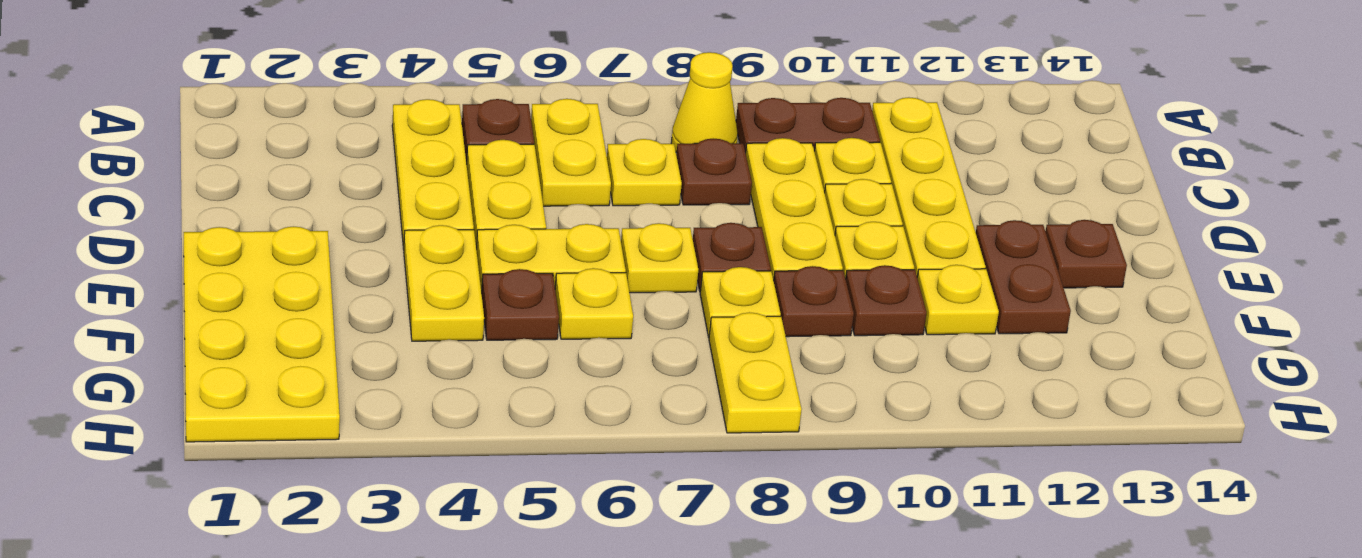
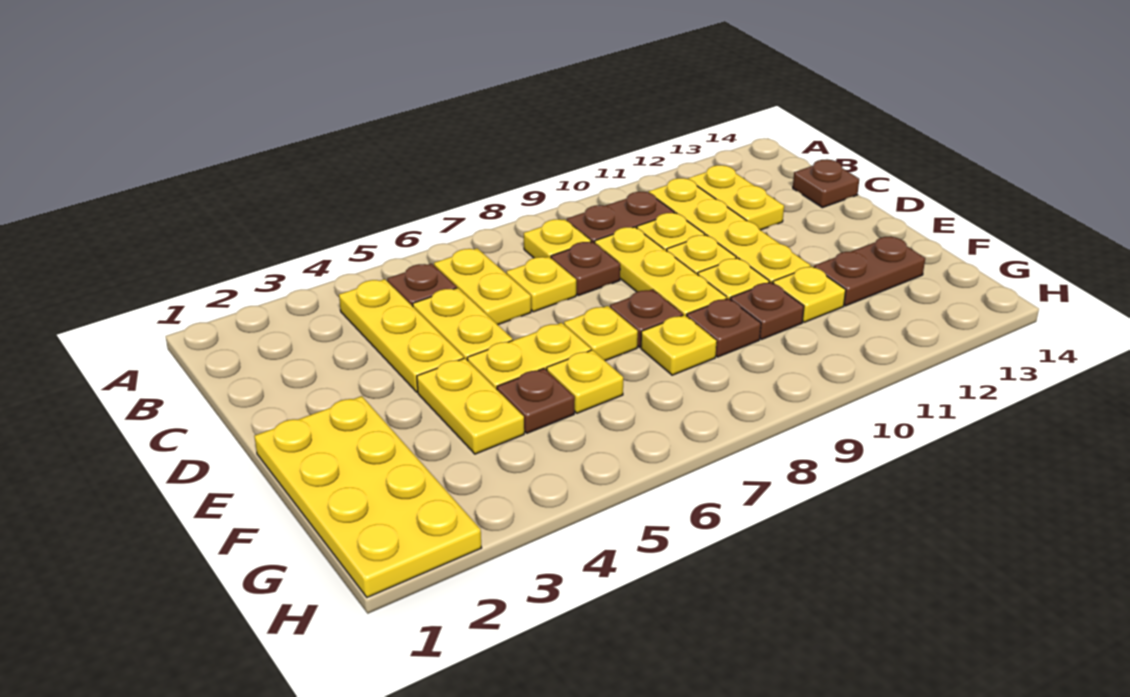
yellow cone B8 level 1 -> yellow plate B8 level 1
brown plate E12:F12 level 1 -> brown plate F12:F13 level 1
brown plate E13 level 1 -> brown plate C14 level 1
yellow plate G8:H8 level 1 -> yellow plate B12:C12 level 1

